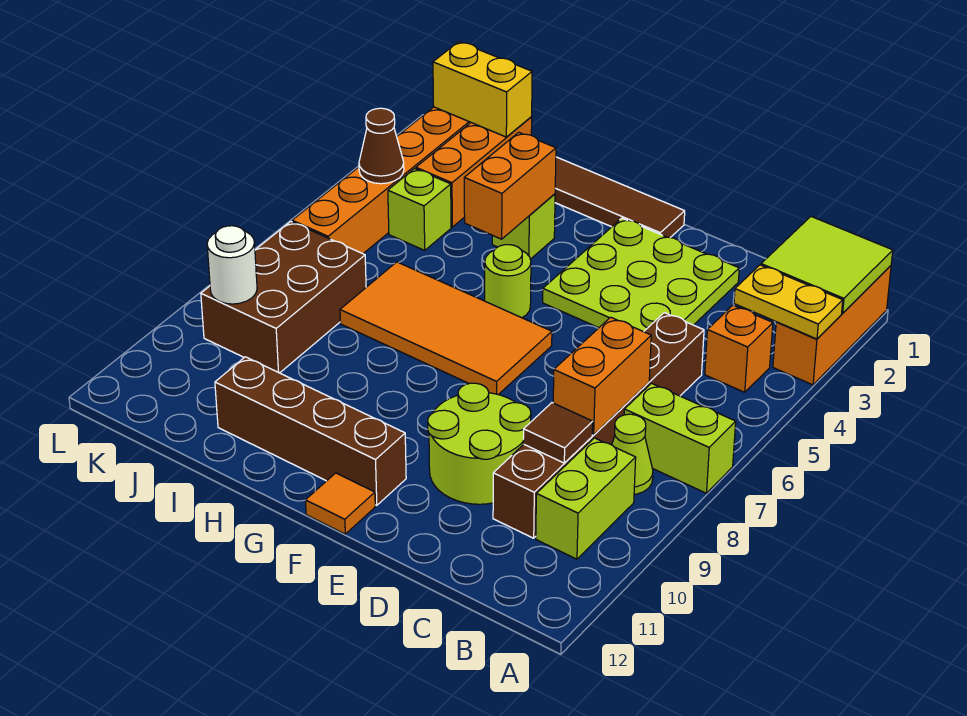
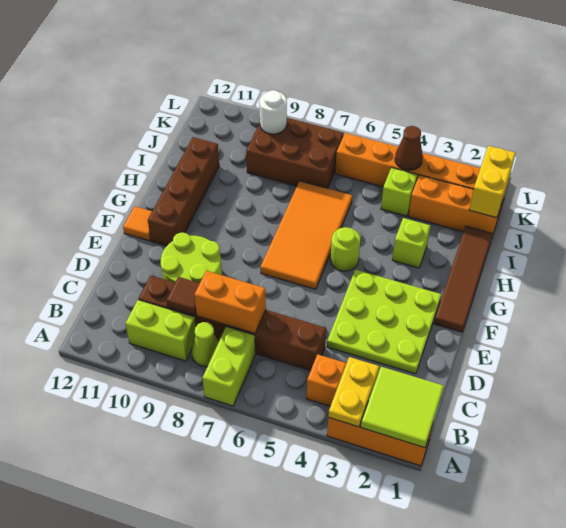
orange brick H3:H4 level 2 -> none

